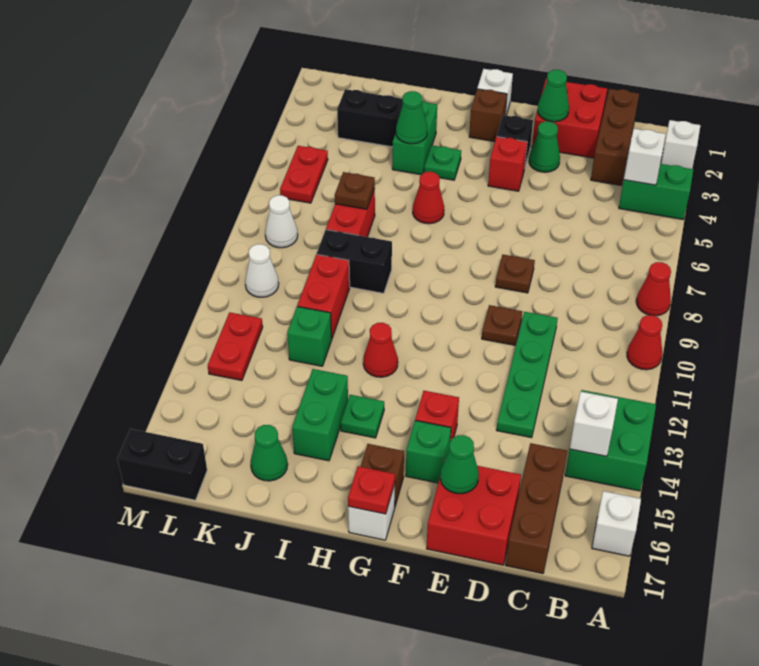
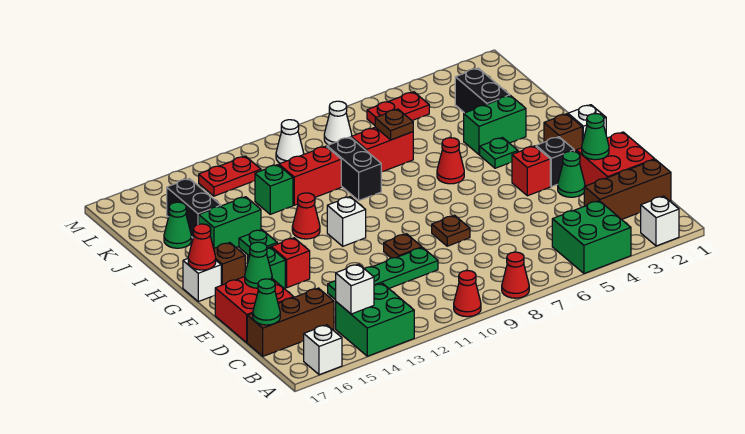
green brick A4:B4 level 1 -> green brick A4:B5 level 1
white brick B4 level 2 -> white brick G11 level 1
red plate G17 level 2 -> red cone G17 level 2
green cone I4 level 2 -> green cone C17 level 2
black brick L17:M17 level 1 -> black brick J15:K15 level 1

